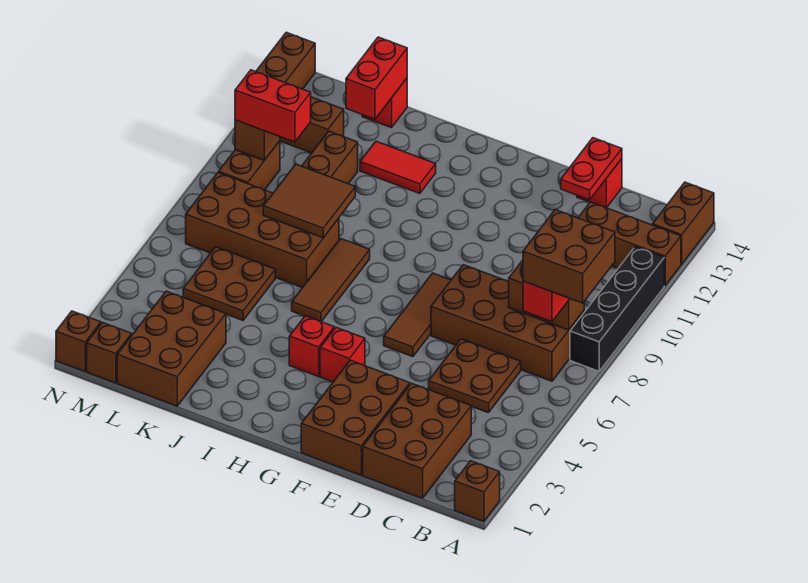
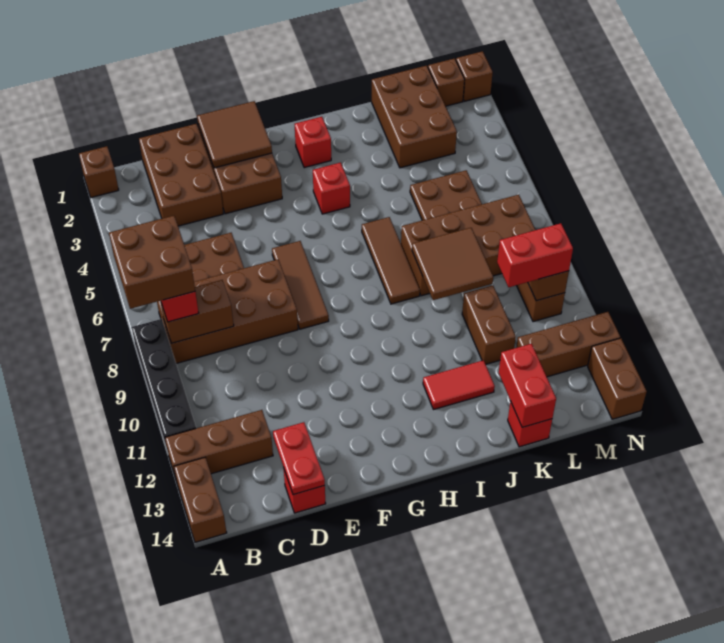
none -> brown tile E1:F2 level 2
red brick G4 level 1 -> red brick H2 level 1

